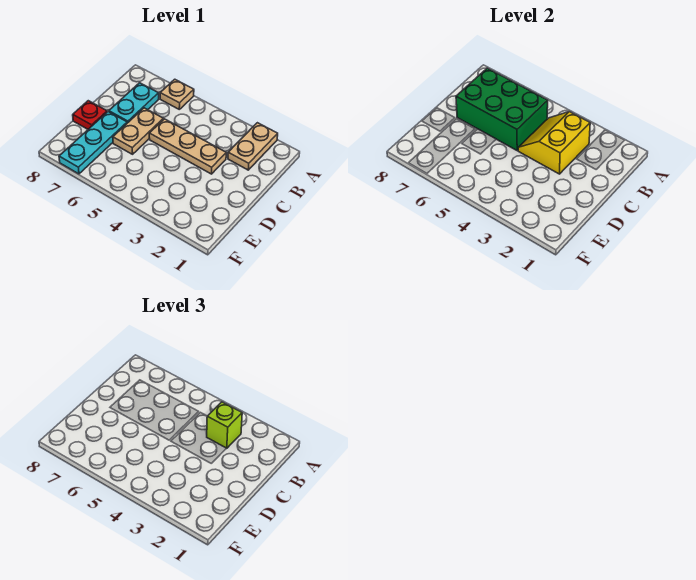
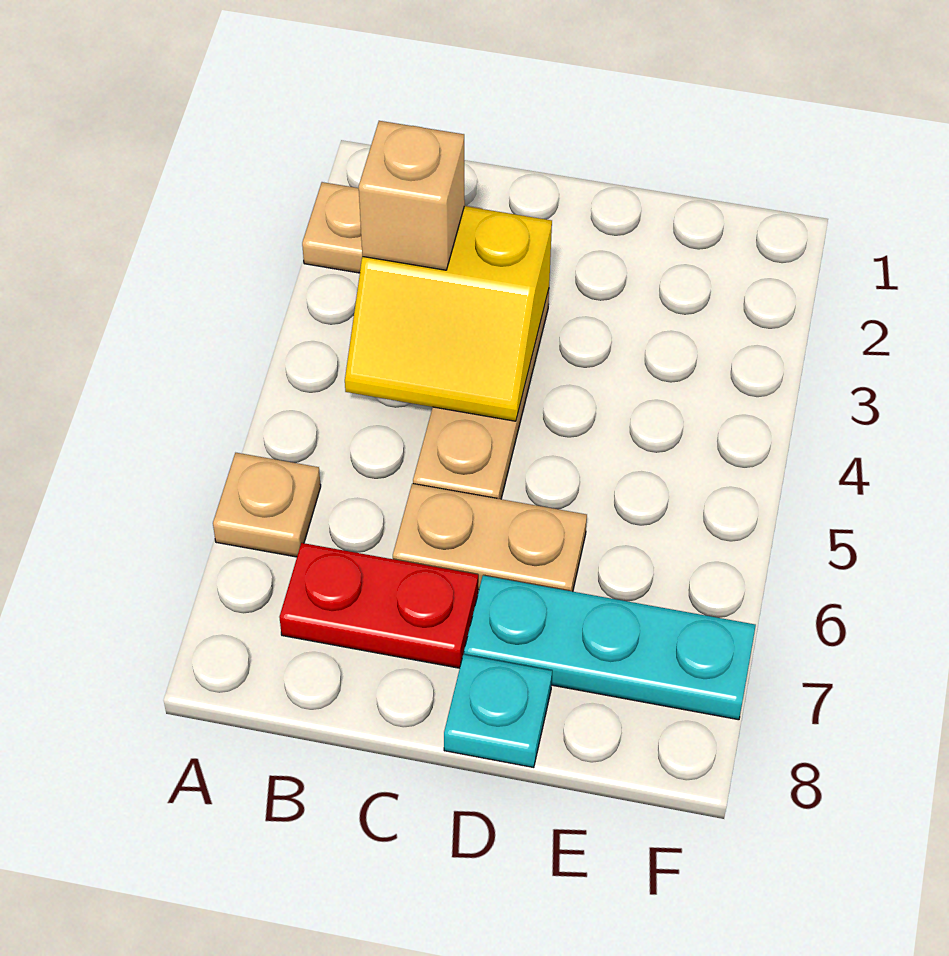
lime brick B3 level 3 -> tan brick B3 level 3
green brick B5:C7 level 2 -> none
cyan plate B7:C7 level 1 -> red plate B7:C7 level 1
red plate D8 level 1 -> cyan plate D8 level 1

